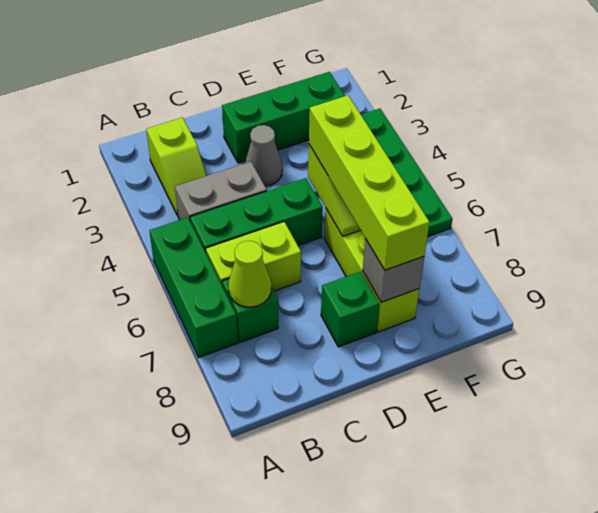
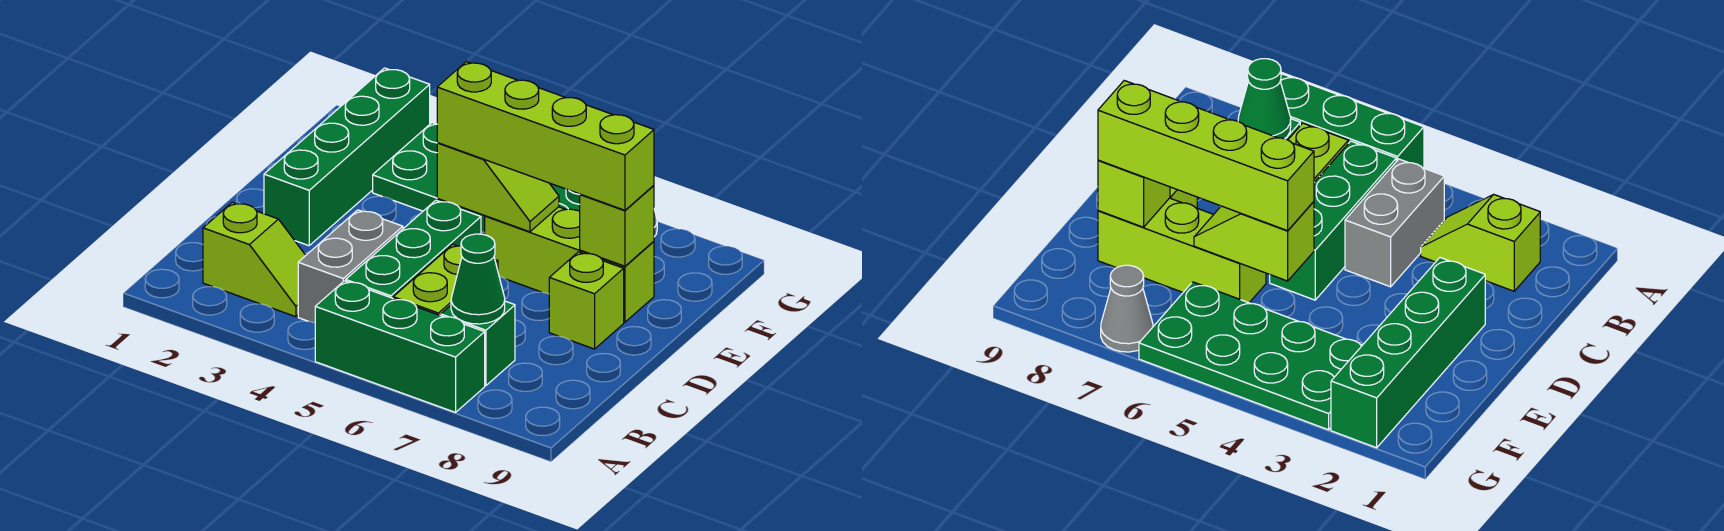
lime cone B7 level 2 -> green cone B7 level 2
green brick D2:F2 level 1 -> green brick D2:G2 level 1
grey cone D3 level 1 -> grey cone G7 level 1
green brick D8 level 1 -> lime brick D8 level 1
grey brick E8 level 2 -> lime brick E8 level 2

